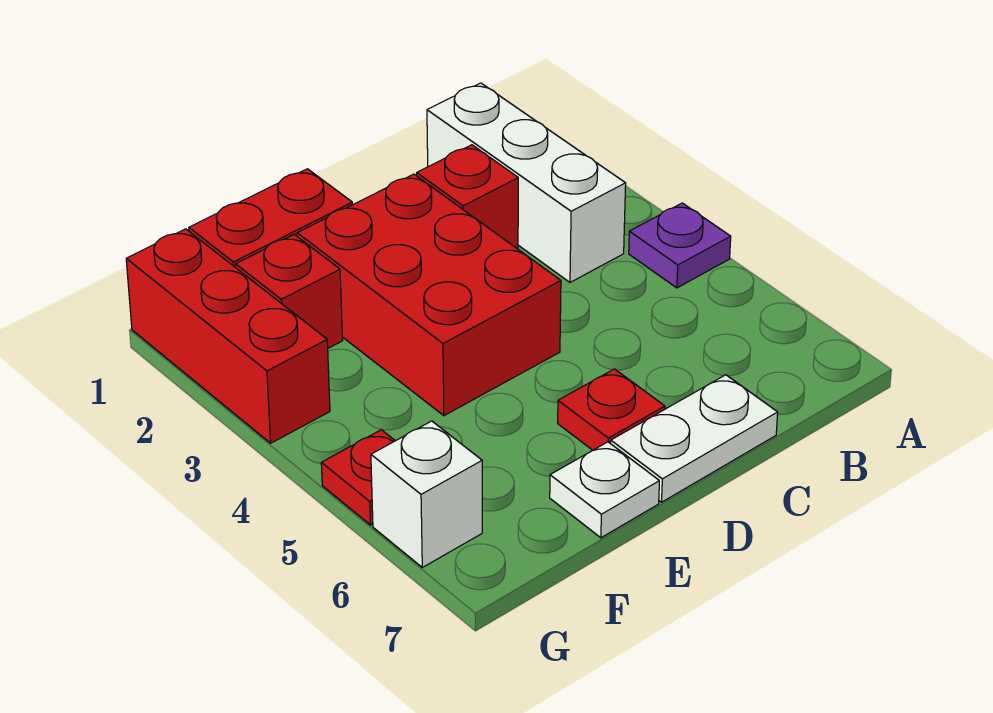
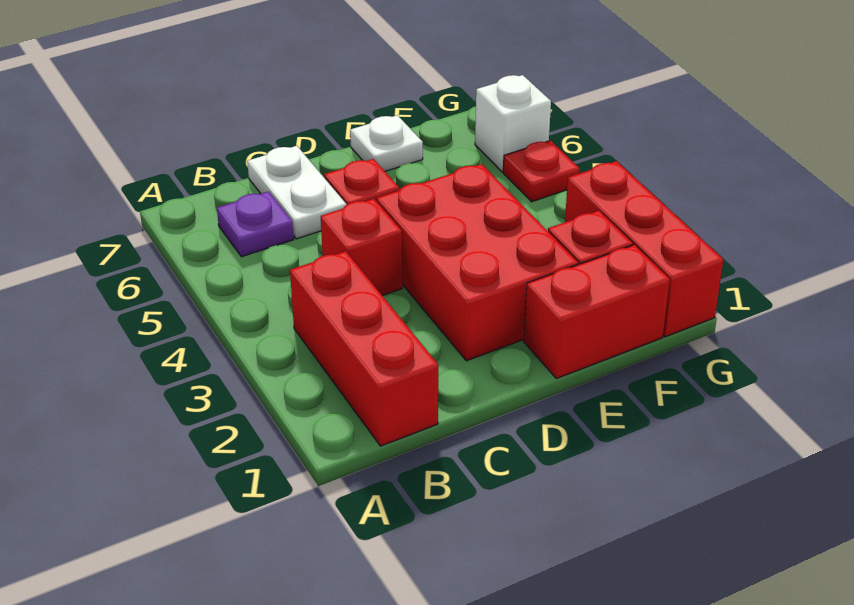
purple plate A4 level 1 -> purple plate B6 level 1
white brick B1:B3 level 1 -> red brick B1:B3 level 1
red brick C2 level 1 -> red brick C4 level 1
white plate C7:D7 level 1 -> white plate C6:C7 level 1

